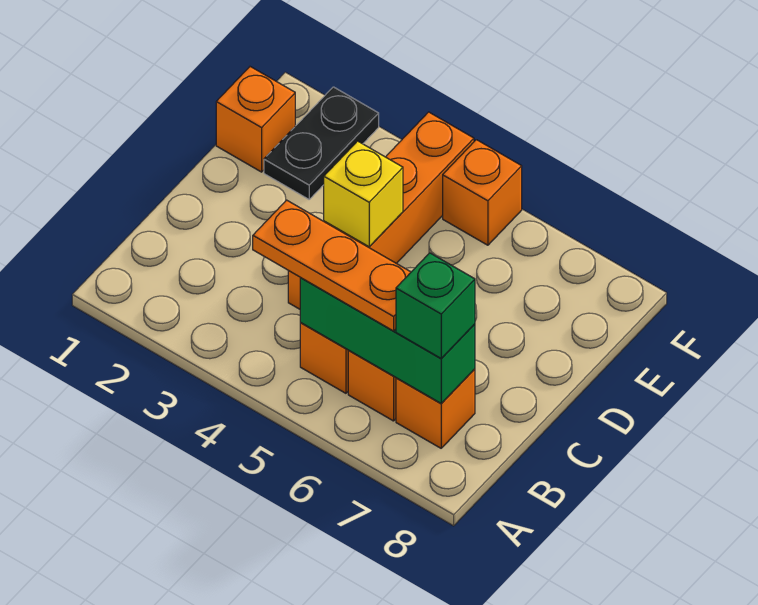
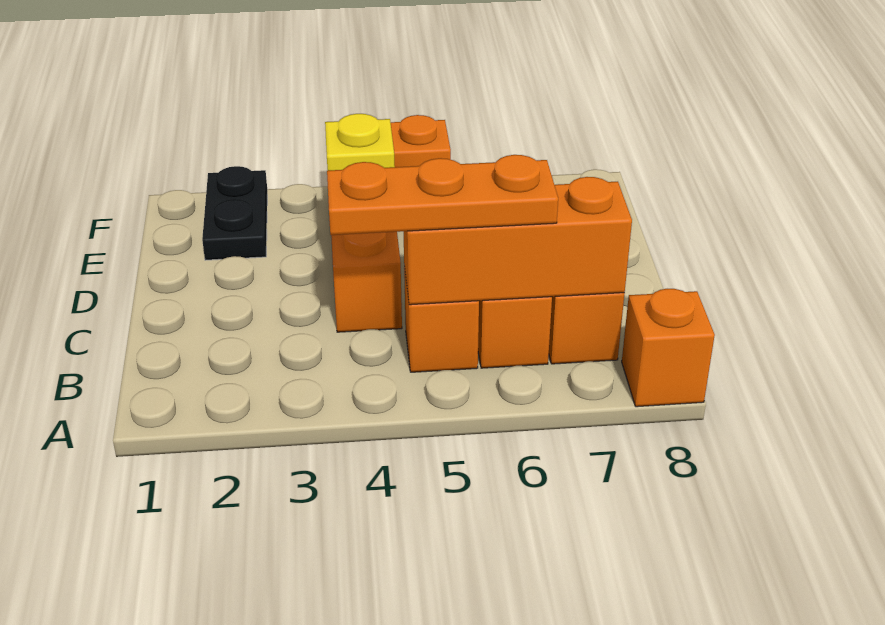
green brick B5:B7 level 2 -> orange brick B5:B7 level 2
green brick B7 level 3 -> none
orange brick E1 level 1 -> orange brick A8 level 1

